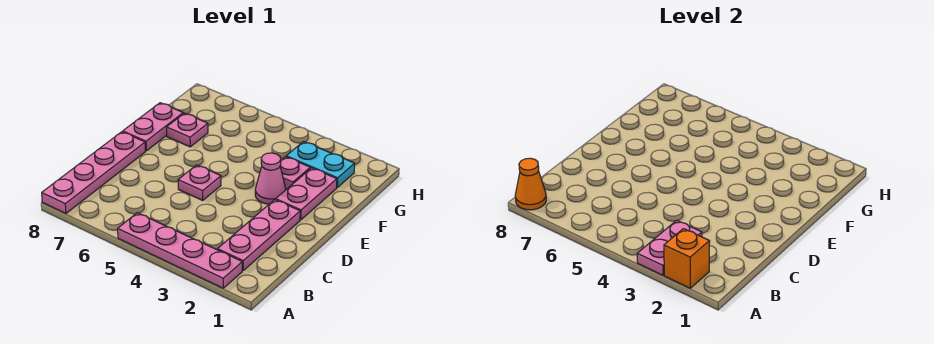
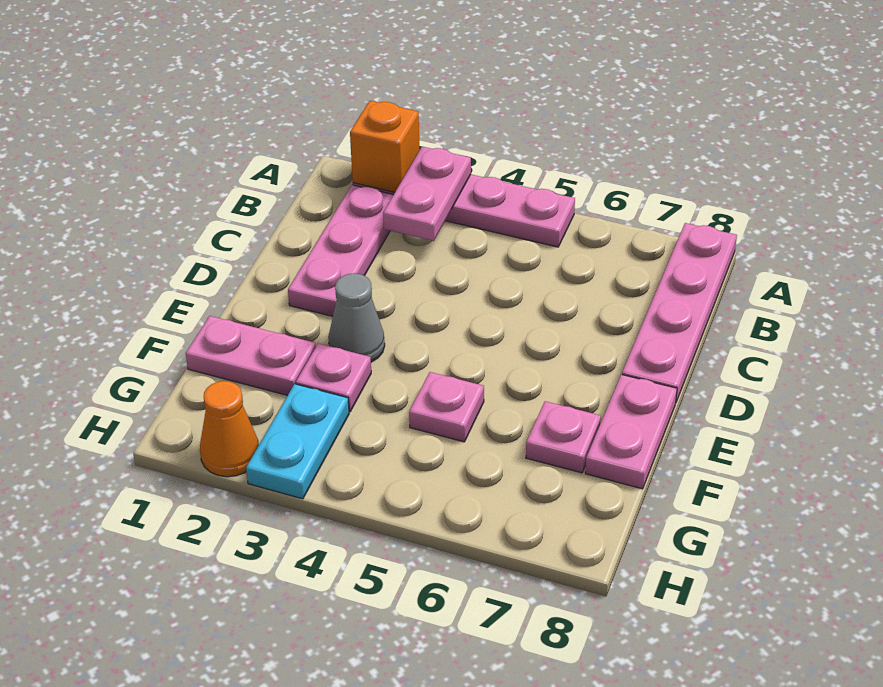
orange cone A8 level 2 -> orange cone H2 level 1
pink plate D5 level 1 -> pink plate F5 level 1
pink plate E2:F2 level 1 -> pink plate F1:F2 level 1
pink cone E3 level 1 -> grey cone E3 level 1
cyan plate G2:G3 level 1 -> cyan plate G3:H3 level 1

